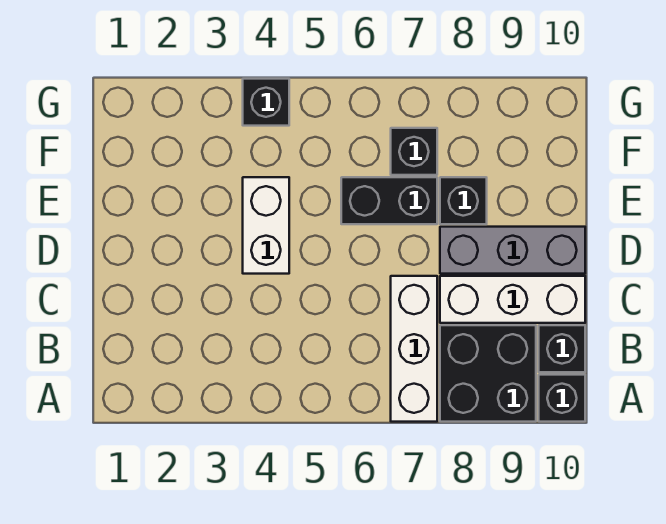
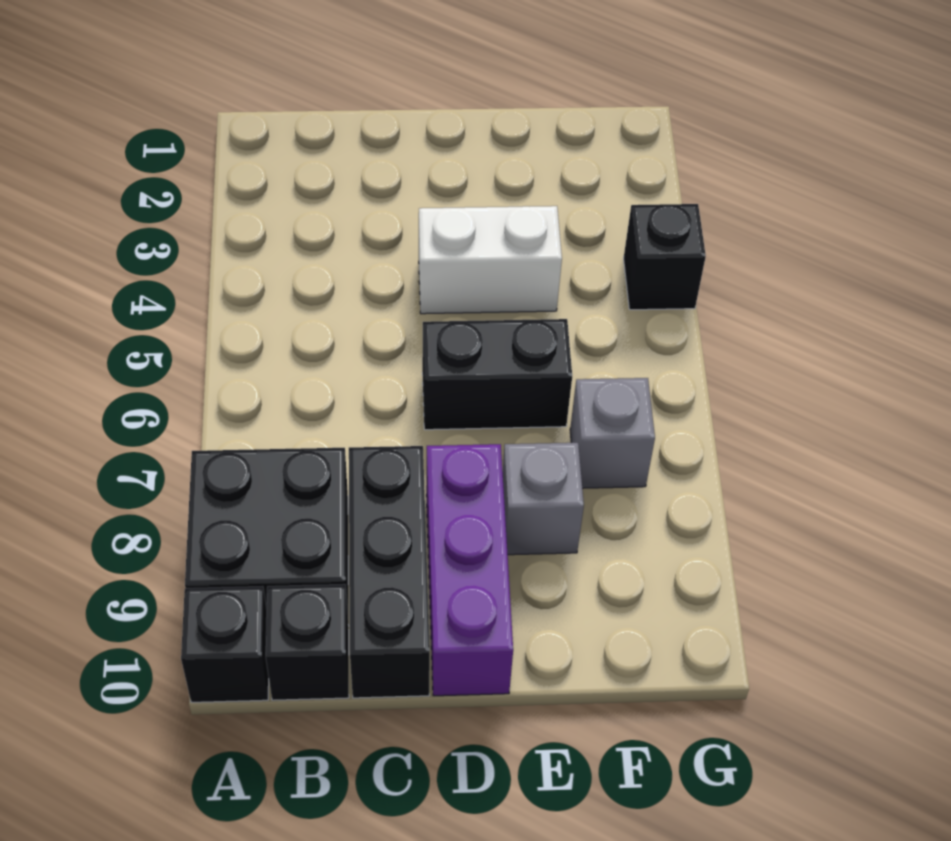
white brick A7:C7 level 1 -> none
white brick C8:C10 level 1 -> black brick C8:C10 level 1
grey brick D8:D10 level 1 -> purple brick D8:D10 level 1
black brick E6:E7 level 1 -> black brick D6:E6 level 1
black brick E8 level 1 -> grey brick E8 level 1
black brick F7 level 1 -> grey brick F7 level 1

